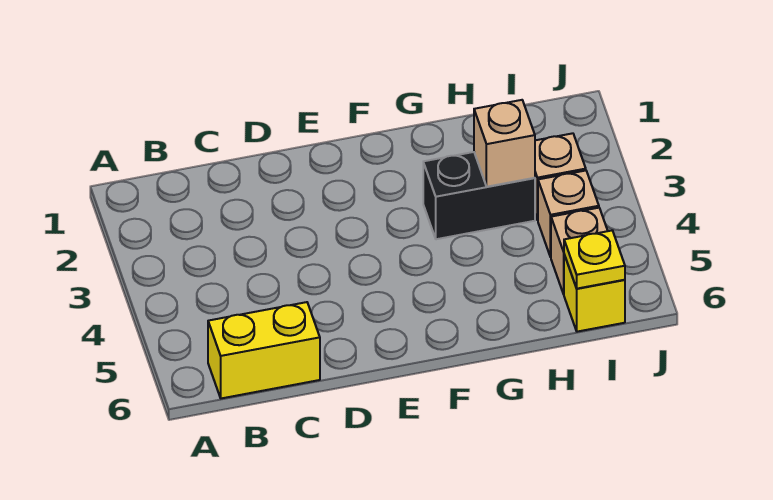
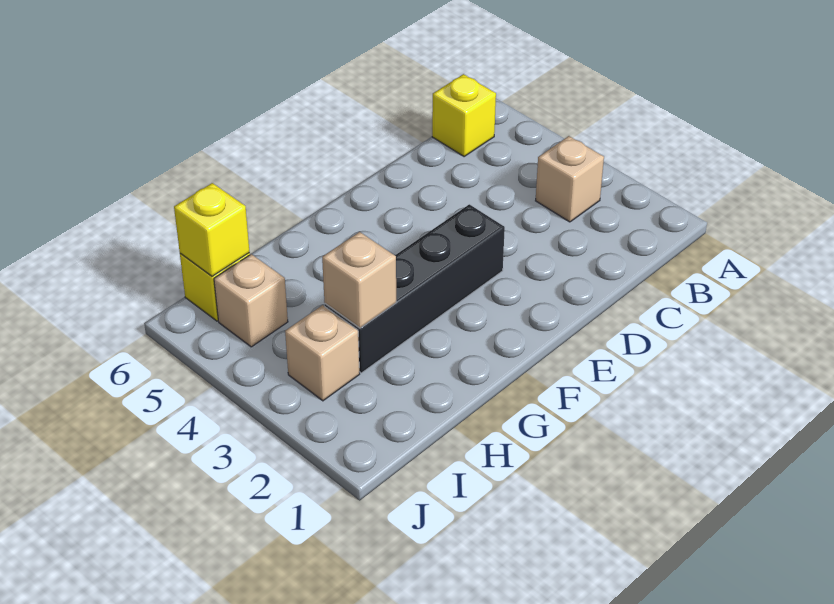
yellow brick B6:C6 level 1 -> yellow brick B6 level 1
black brick G3:H3 level 1 -> black brick E3:H3 level 1
tan brick I4 level 1 -> tan brick B3 level 1
yellow plate I6 level 2 -> yellow brick I6 level 2

